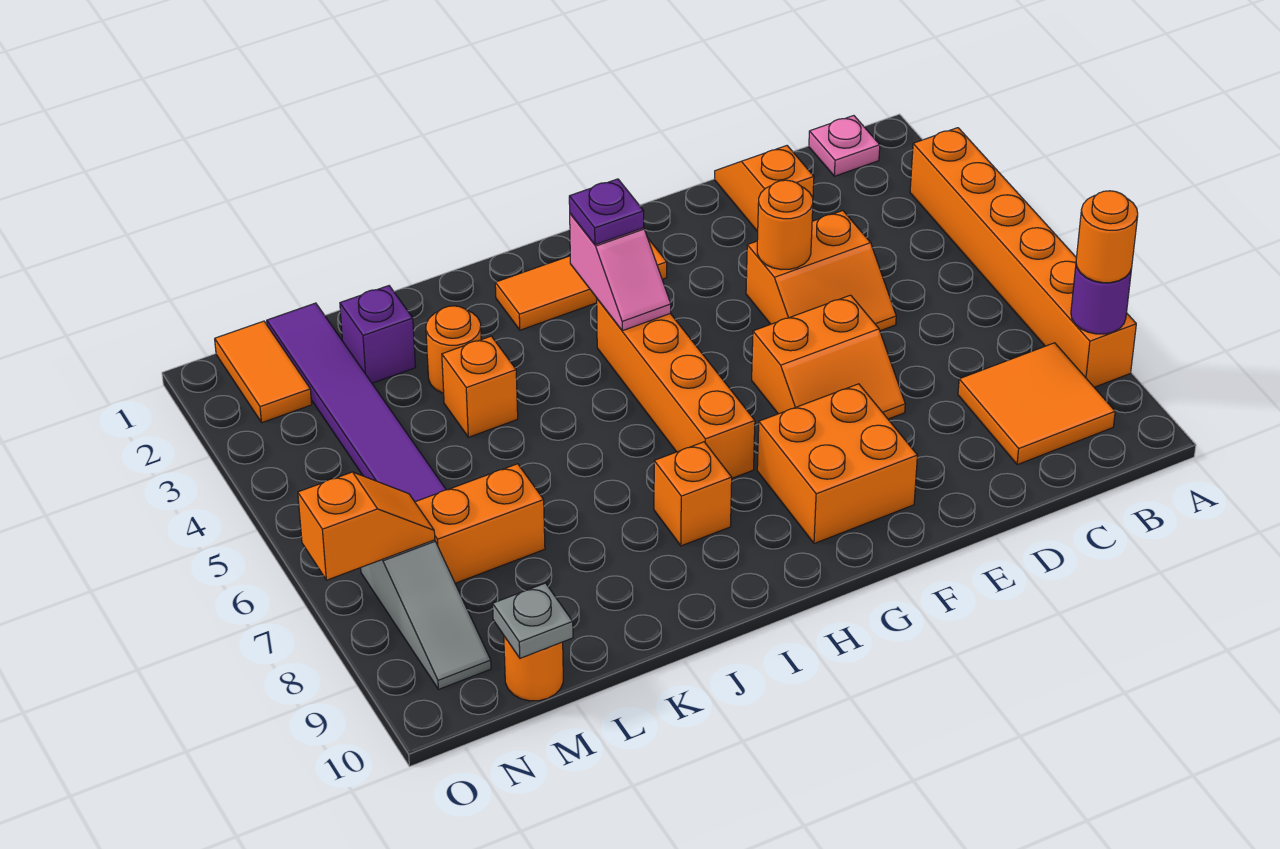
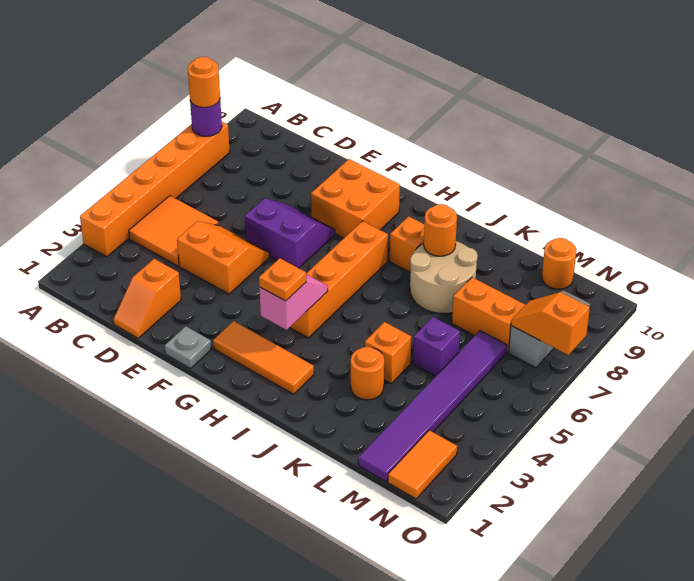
pink plate B1 level 1 -> none
orange tile B8:C9 level 1 -> orange tile B4:C5 level 1
orange round brick E4 level 2 -> orange round brick J8 level 2
orange slope E6:F7 level 1 top 6 -> purple slope E6:F7 level 1 top 6
purple plate H3 level 3 -> orange plate H3 level 3
none -> tan round brick J7:K8 level 1
purple brick L2 level 1 -> purple brick L5 level 1
grey plate M10 level 2 -> grey plate F1 level 1

